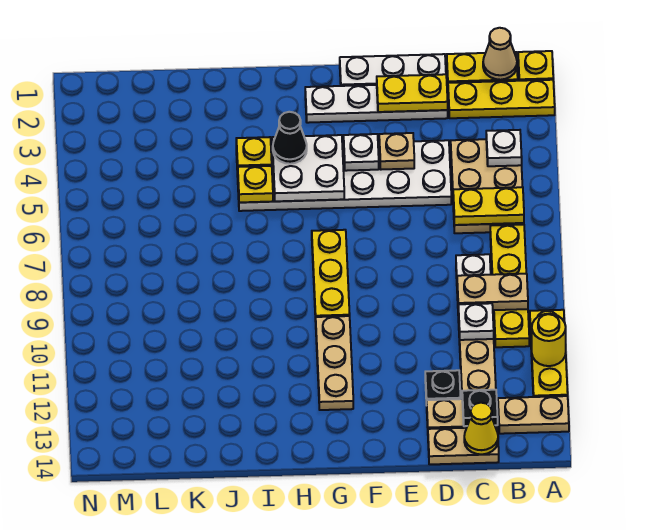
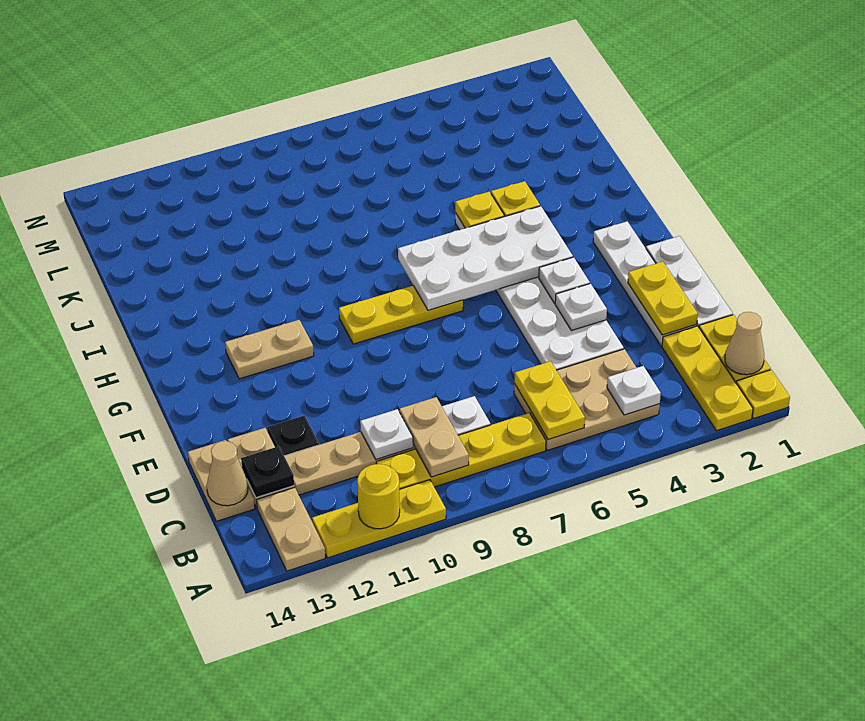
yellow cone C14 level 2 -> tan cone C14 level 2
tan plate E4 level 2 -> white plate E4 level 2
white plate G4:H5 level 2 -> white plate G4:H7 level 2
tan plate G10:G12 level 1 -> tan plate G11:G12 level 1
black cone H4 level 3 -> none

